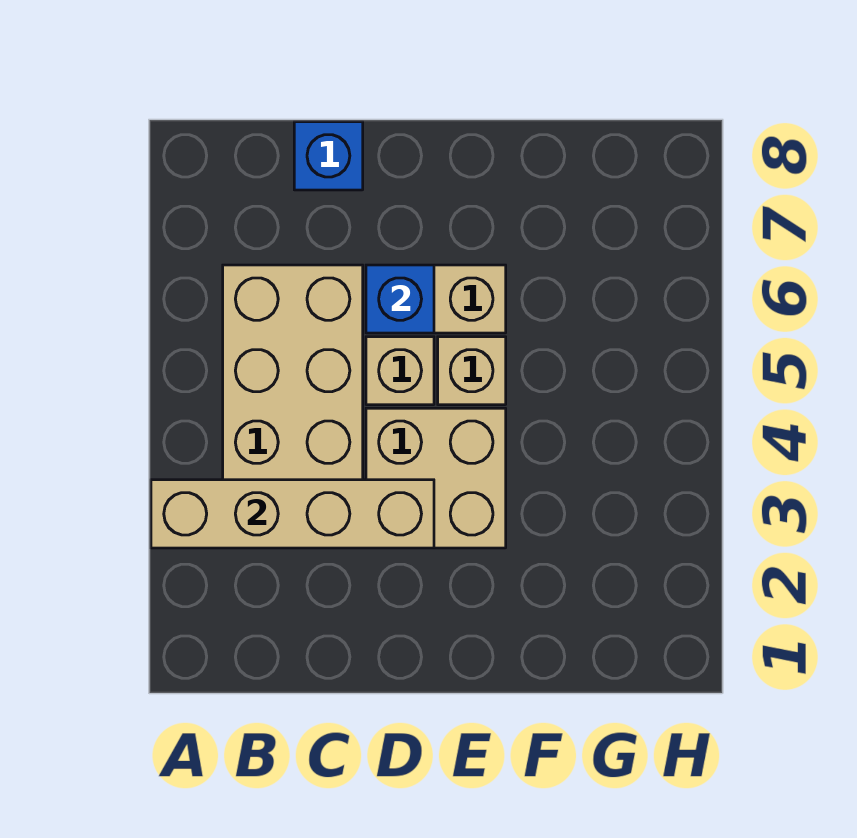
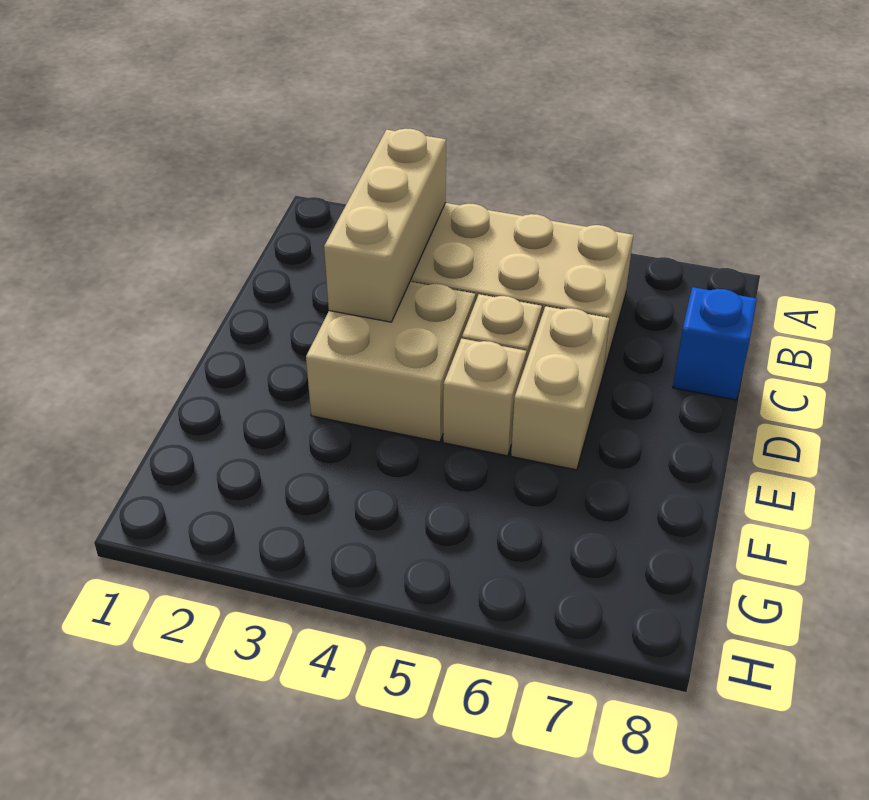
tan brick A3:D3 level 2 -> tan brick B3:D3 level 2
blue brick D6 level 2 -> none

